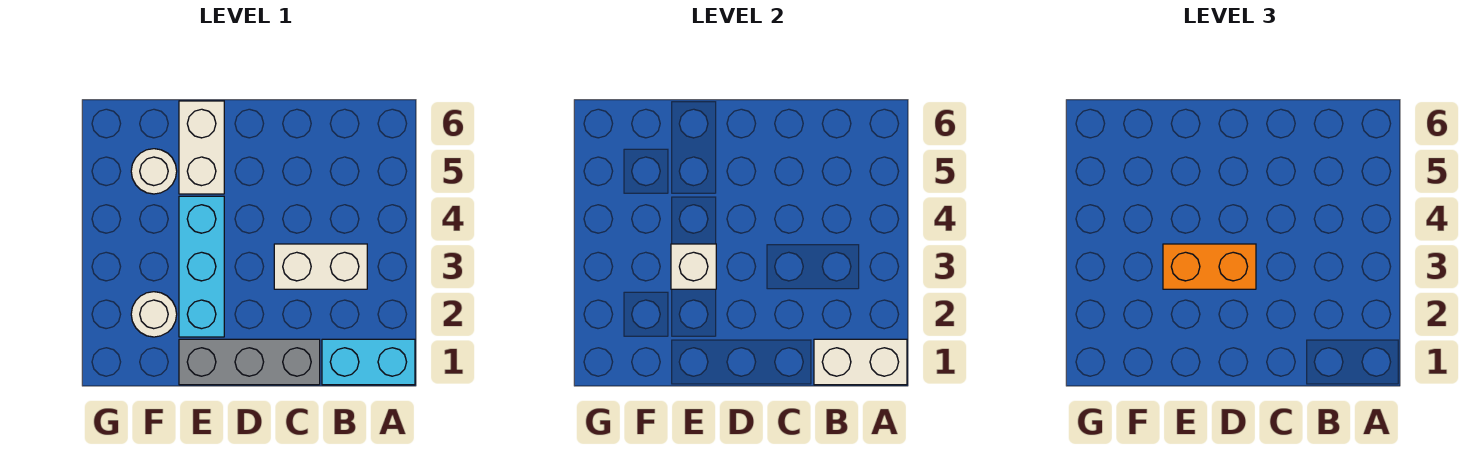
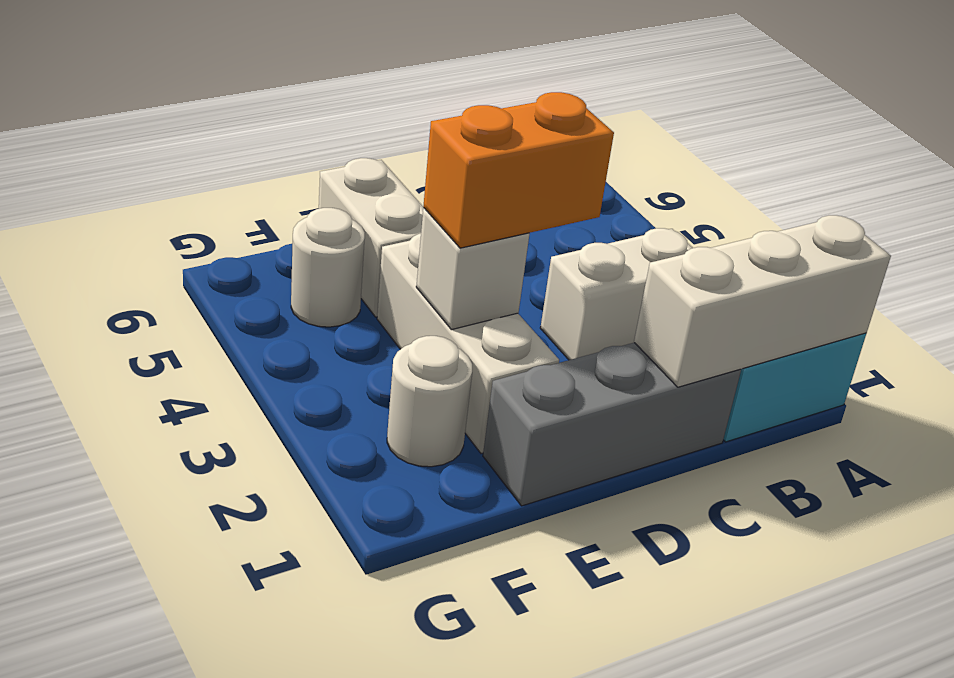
white brick A1:B1 level 2 -> white brick A1:C1 level 2
cyan brick E2:E4 level 1 -> white brick E2:E4 level 1

